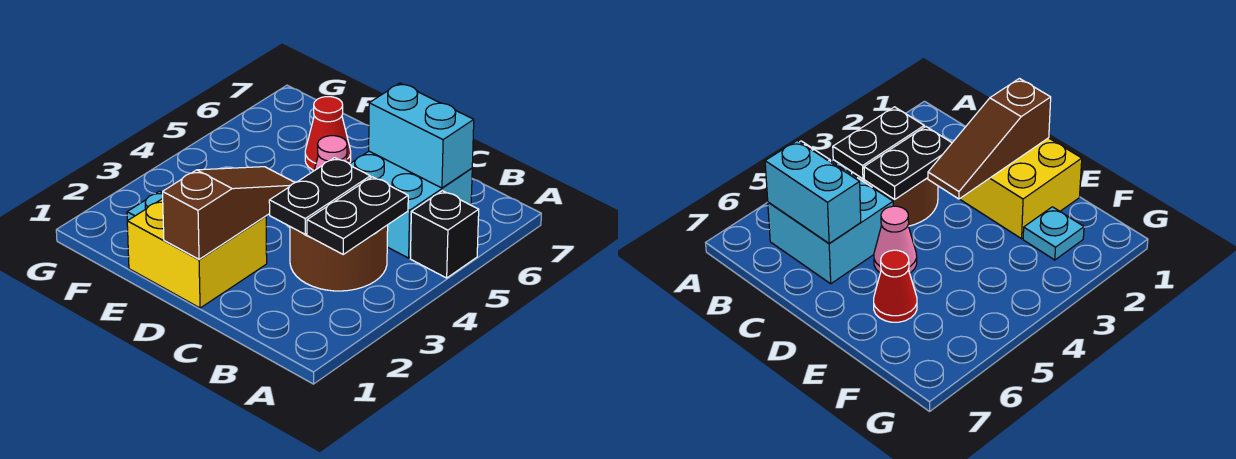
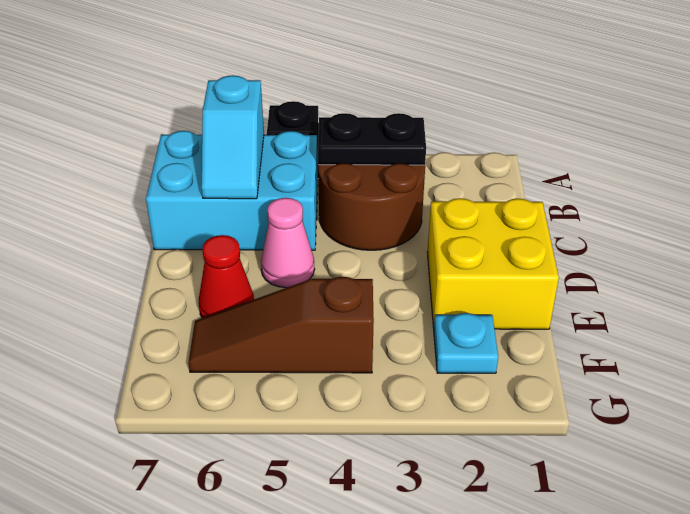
cyan brick B5:C6 level 1 -> cyan brick B5:C7 level 1
cyan brick B6:C6 level 2 -> cyan slope B6:C6 level 2 top B
black plate C3:C4 level 2 -> none
brown slope D1:D3 level 2 top 1 -> brown slope F4:F6 level 1 top 4

